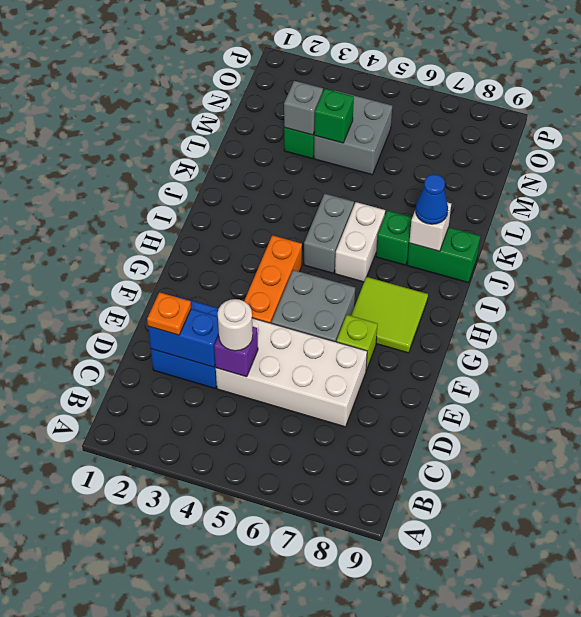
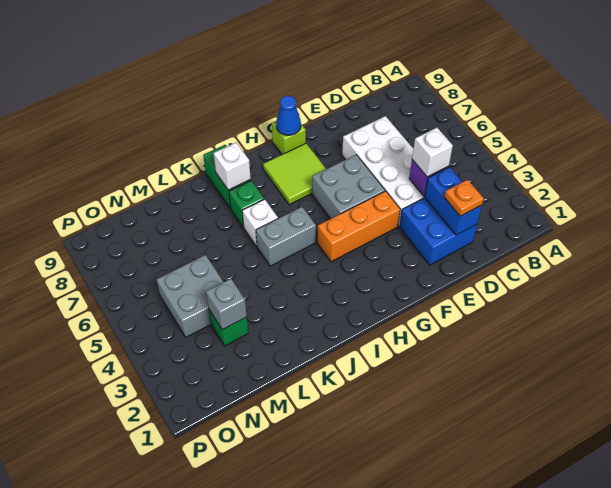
white round brick D4 level 3 -> white brick D4 level 3
lime brick F7 level 1 -> lime brick G9 level 1
white brick I6:J6 level 1 -> white brick J6 level 1
blue cone J8 level 3 -> blue cone G9 level 2
green brick M4 level 2 -> none

